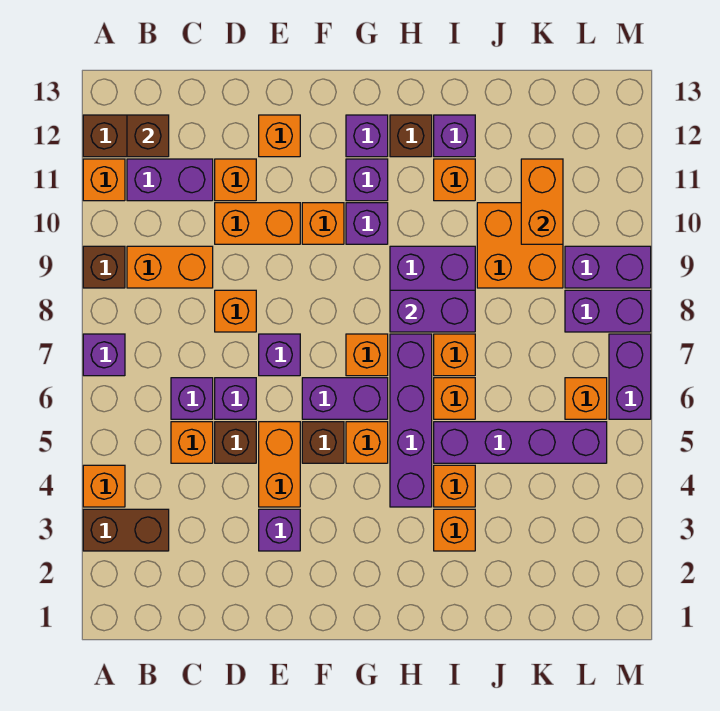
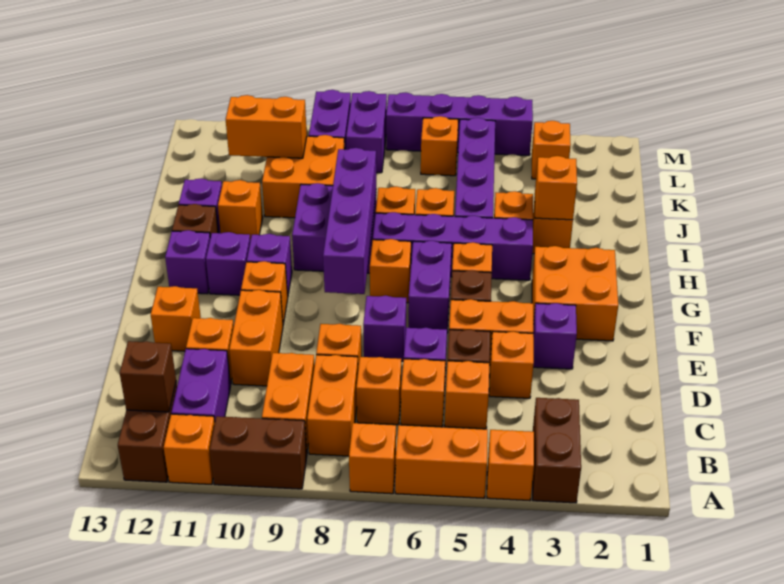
none -> orange brick A5:A6 level 1
purple brick A7 level 1 -> orange brick A7 level 1
brown brick A9 level 1 -> brown brick A9:A10 level 1
none -> orange brick B8:C8 level 1
purple brick C6 level 1 -> orange brick C6 level 1
none -> orange brick C7 level 1
none -> orange brick D4 level 1
none -> orange brick F2:G3 level 1
purple brick H8:I8 level 2 -> purple brick F8:I8 level 2
none -> orange brick I3 level 2
none -> orange brick L3 level 1
purple brick M6:M7 level 1 -> purple brick M4:M7 level 1

